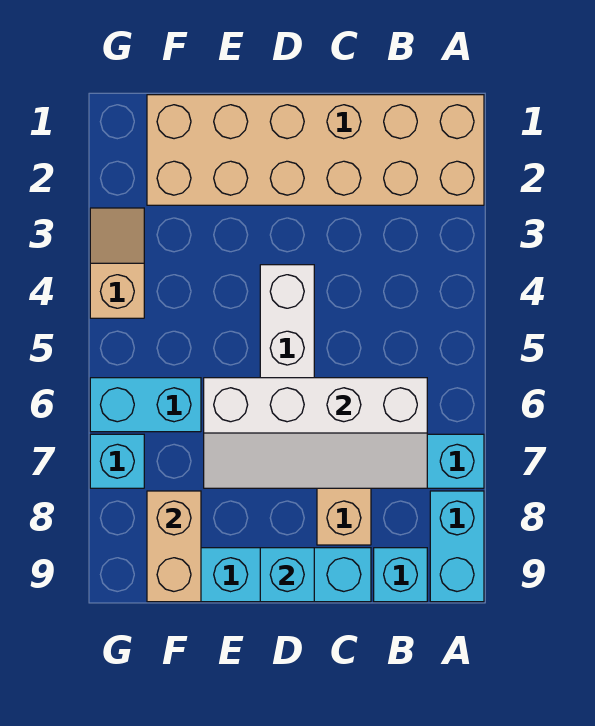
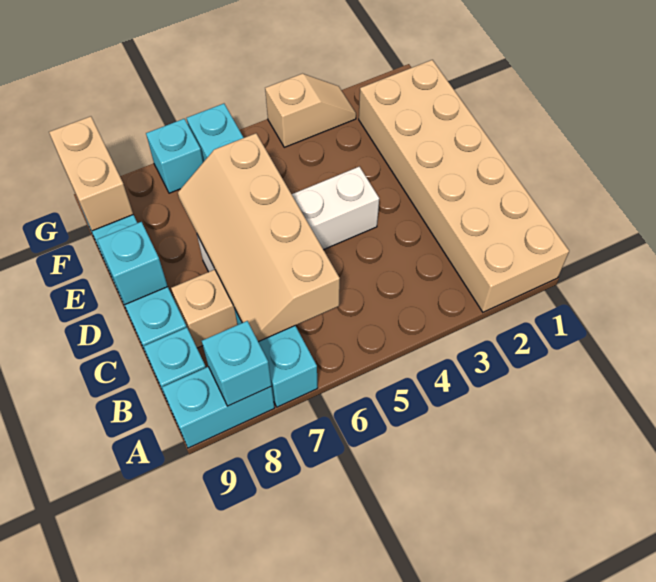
none -> cyan brick A8 level 2
white slope B6:E7 level 2 top 6 -> tan slope B6:E7 level 2 top 6
tan brick F8:F9 level 2 -> tan brick F9:G9 level 2

